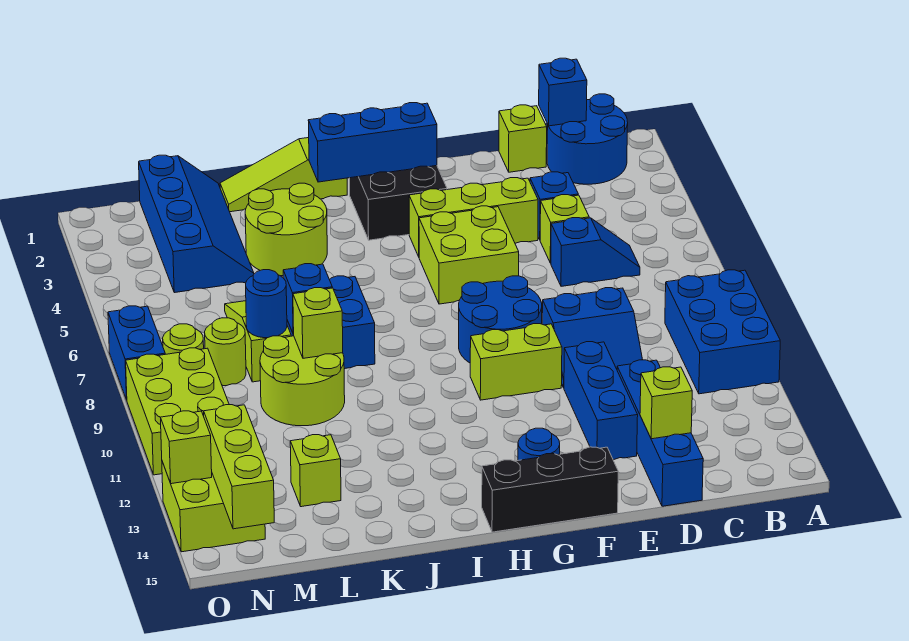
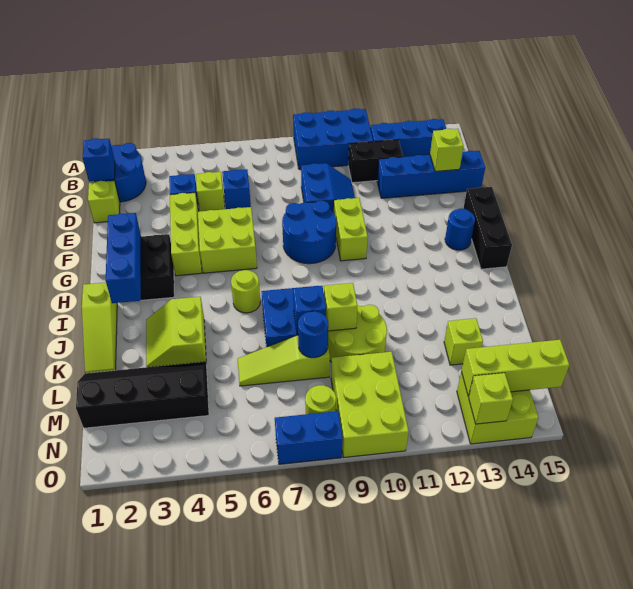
none -> black brick C11:C12 level 1
blue brick E11:E13 level 1 -> blue brick B12:B14 level 1
lime round brick J3:K4 level 1 -> lime slope J3:K4 level 1 top 4
blue slope L1:M4 level 1 top M -> black slope L1:M4 level 1 top M
lime round brick M8 level 1 -> lime round brick I6 level 1
lime brick N9:O11 level 1 -> lime brick M9:O10 level 1

